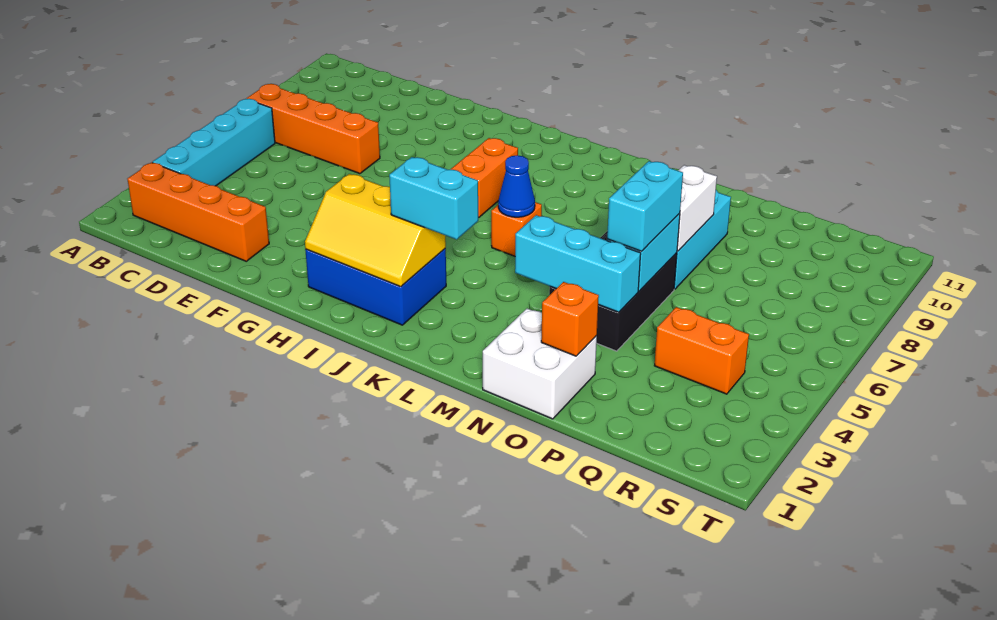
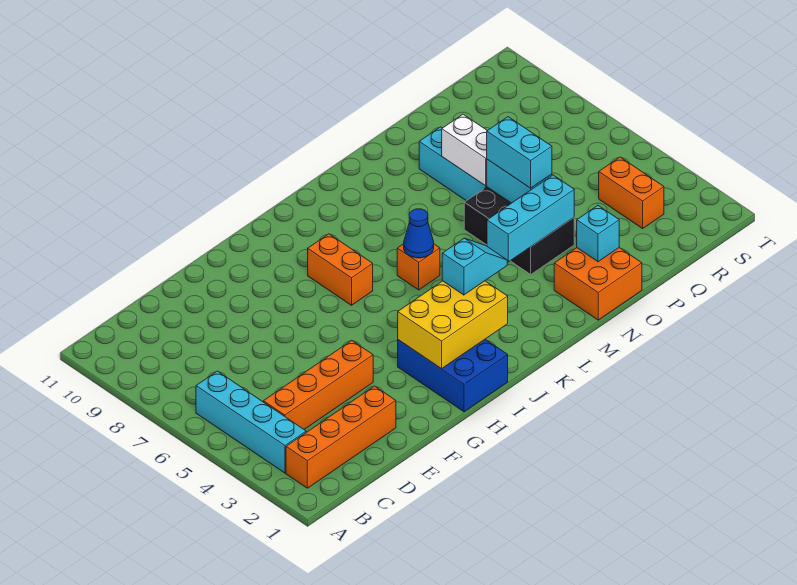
orange brick B7:E7 level 1 -> orange brick C4:F4 level 1
blue brick H2:J3 level 1 -> blue brick H1:I3 level 1
yellow slope H2:J3 level 2 top 3 -> yellow brick H2:J3 level 2
cyan brick J3:K3 level 3 -> cyan slope J3:K3 level 3 top J
white brick N1:O2 level 1 -> orange brick N1:O2 level 1
orange brick O2 level 2 -> cyan brick O2 level 2
orange brick Q4:R4 level 1 -> orange brick R3:R4 level 1

